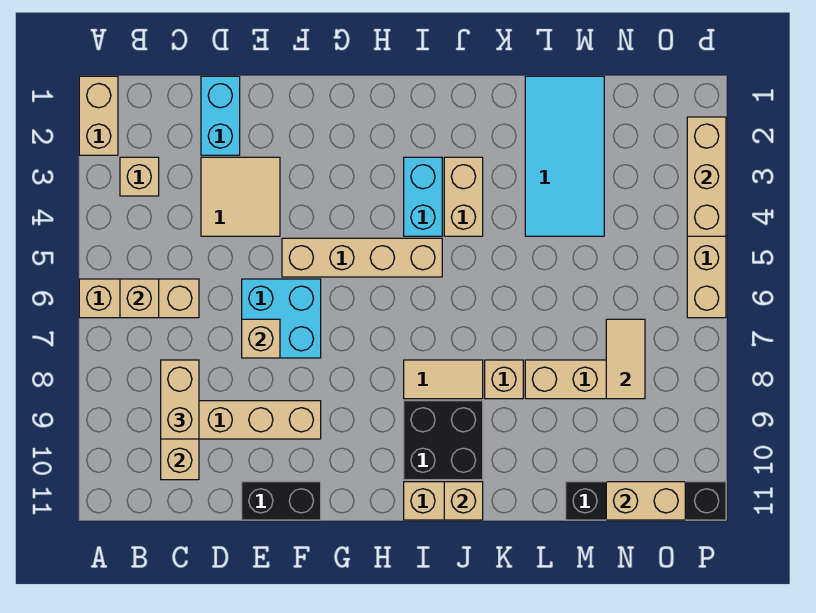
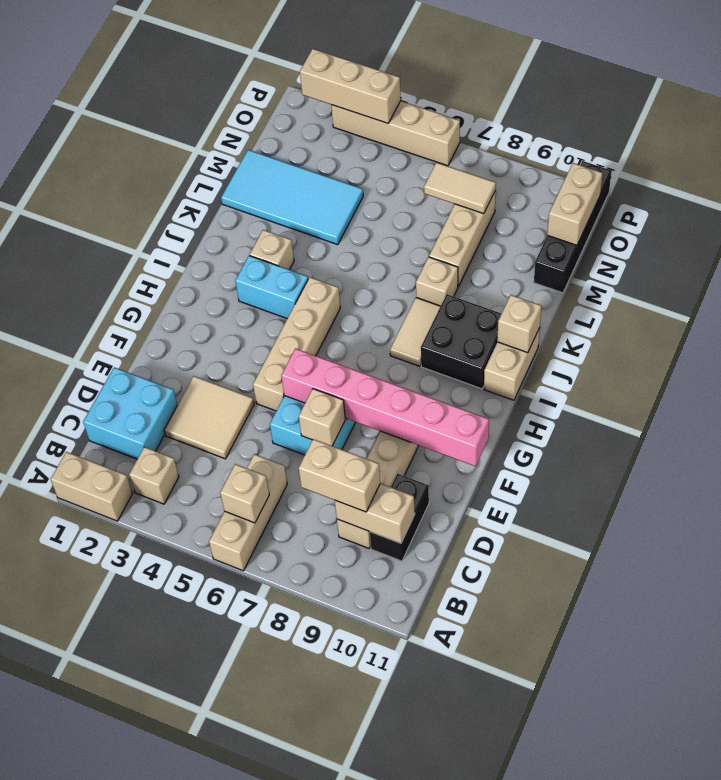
cyan brick D1:D2 level 1 -> cyan brick C1:D2 level 1
black brick E11:F11 level 1 -> black brick C10:D10 level 1
none -> pink brick F6:F11 level 2
tan brick J3:J4 level 1 -> tan brick J3 level 1

